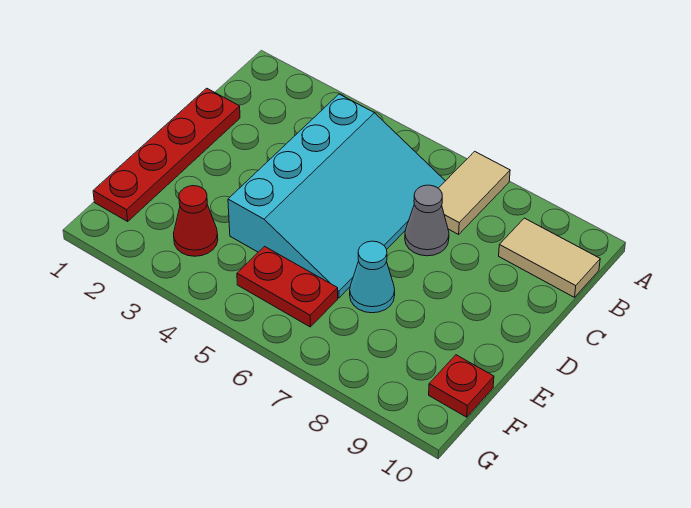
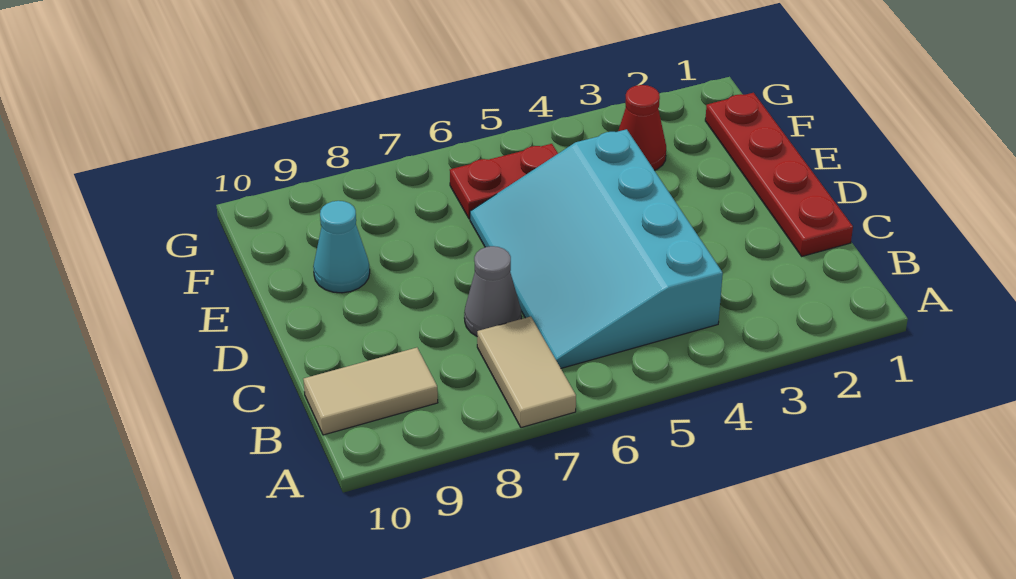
cyan cone E7 level 1 -> cyan cone E9 level 1
red plate F10 level 1 -> none

